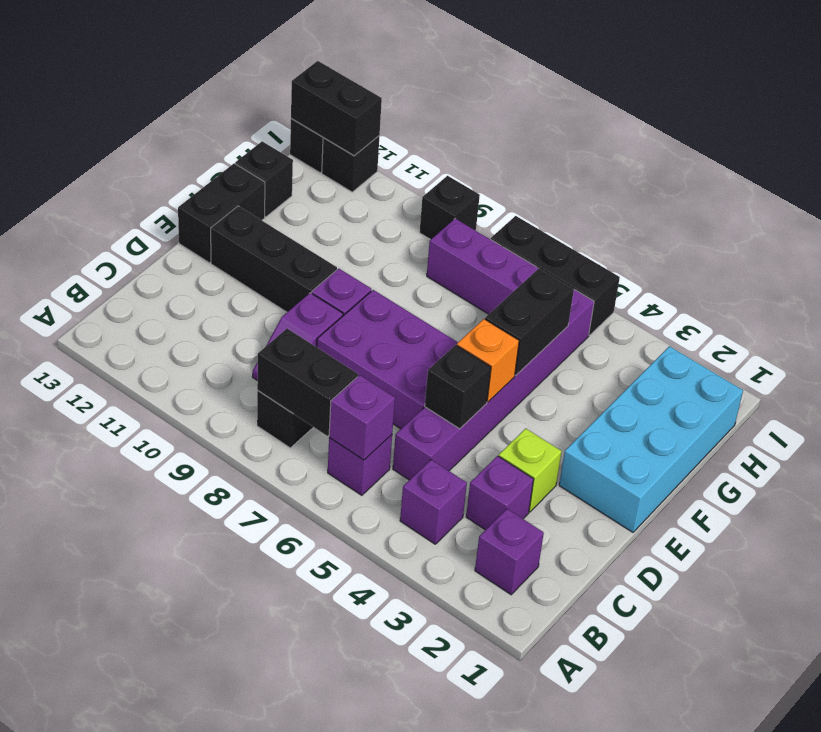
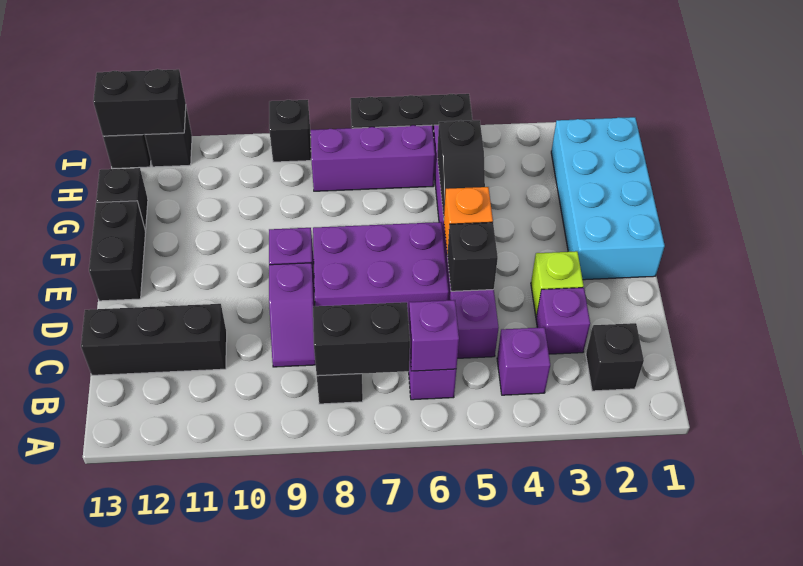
purple brick B2 level 1 -> black brick B2 level 1
black brick E10:E12 level 1 -> black brick C11:C13 level 1
black brick F5:G5 level 2 -> black slope F5:G5 level 2 top G

